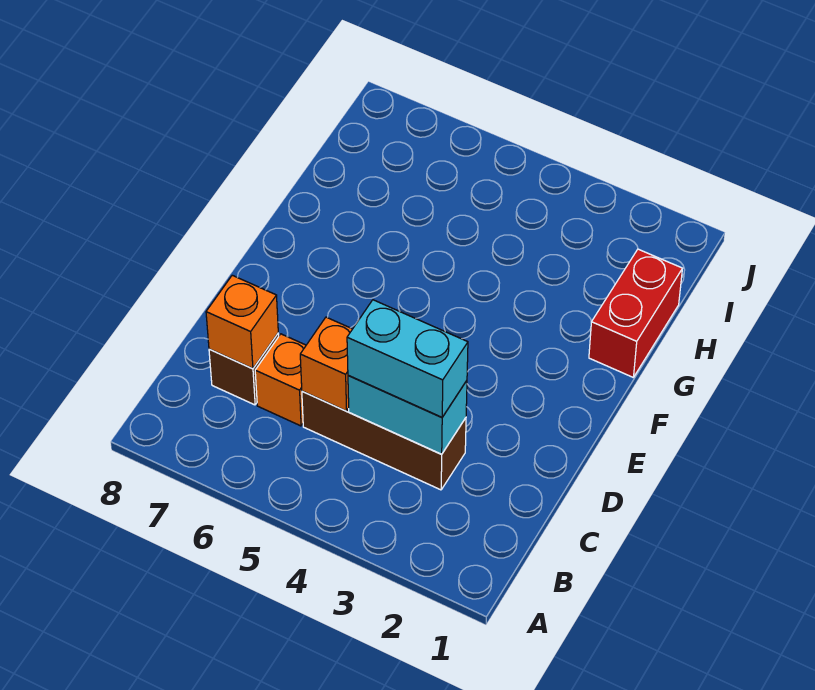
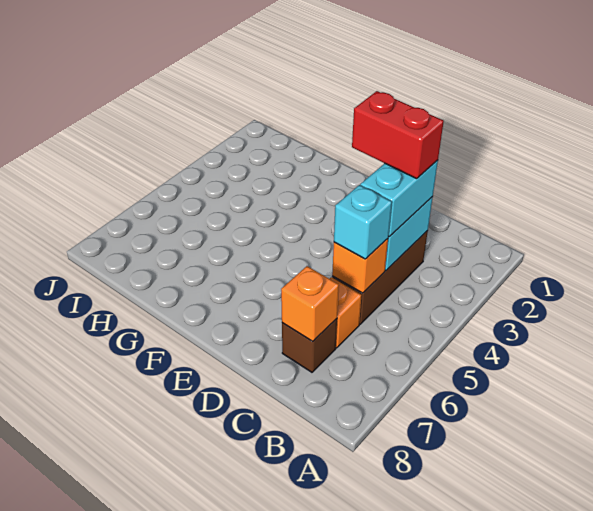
none -> cyan brick C5 level 3
red brick G1:H1 level 1 -> red brick C3:D3 level 4

